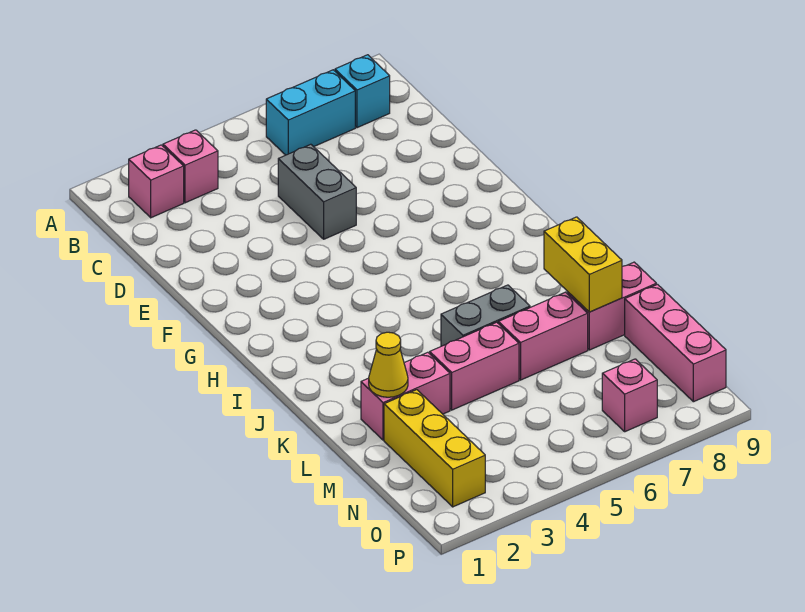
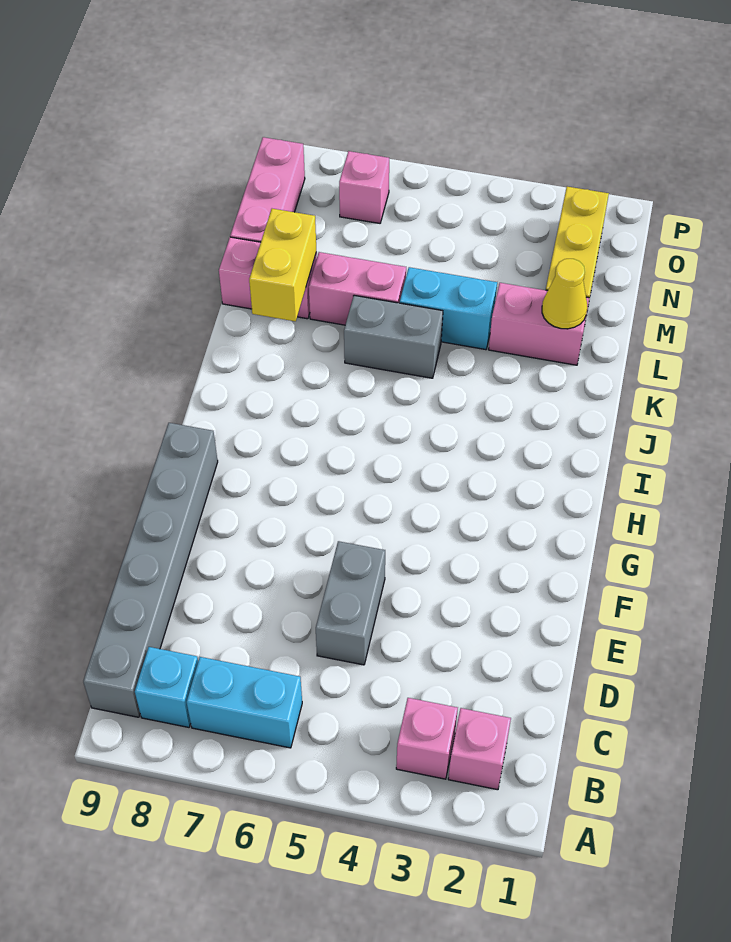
none -> grey brick B9:G9 level 1
pink brick L4:L5 level 1 -> cyan brick L4:L5 level 1

